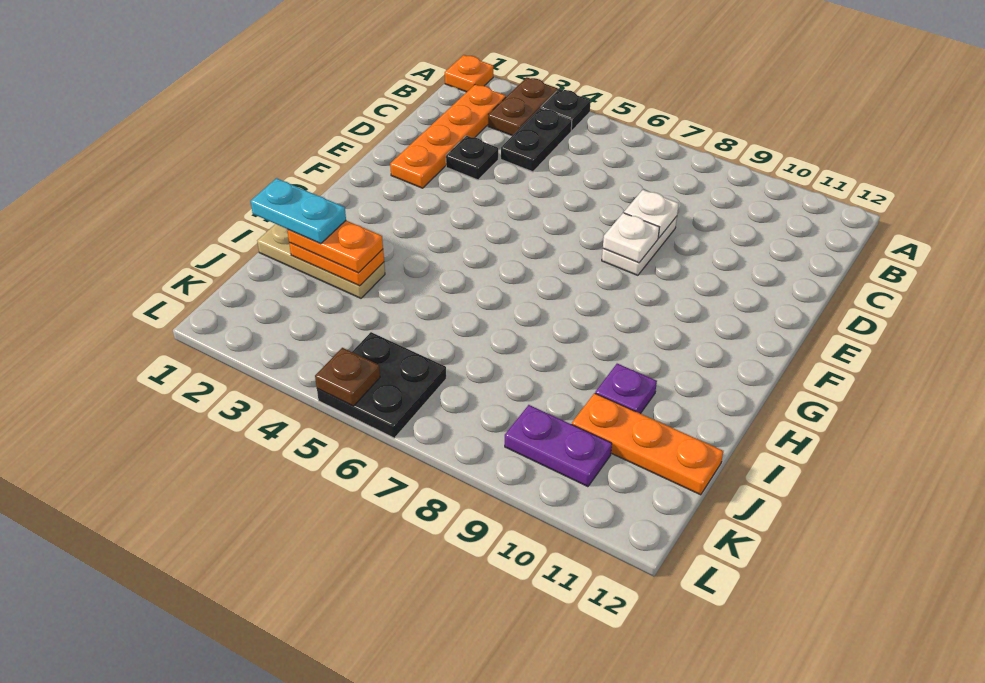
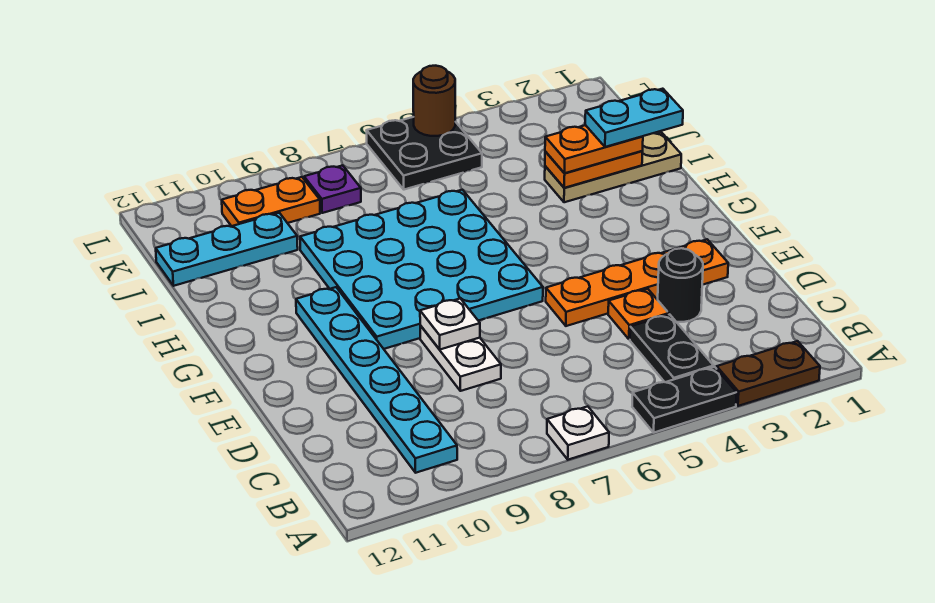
orange plate A1 level 1 -> orange plate D4 level 1
brown plate A3:B3 level 1 -> brown plate A2:A3 level 1
black plate A4 level 1 -> black plate A4:A5 level 1
orange plate B2:E2 level 1 -> orange plate E2:E5 level 1
none -> cyan plate B10:G10 level 1
black plate D3 level 1 -> black round brick D3 level 1
white plate D8 level 2 -> white plate A7 level 1
none -> cyan plate F6:I9 level 1
purple plate I10 level 1 -> purple plate K8 level 1
orange plate J10:J12 level 1 -> cyan plate J10:J12 level 1
purple plate K9:K10 level 1 -> orange plate K9:K10 level 1
brown plate L5 level 2 -> brown round brick L5 level 2

